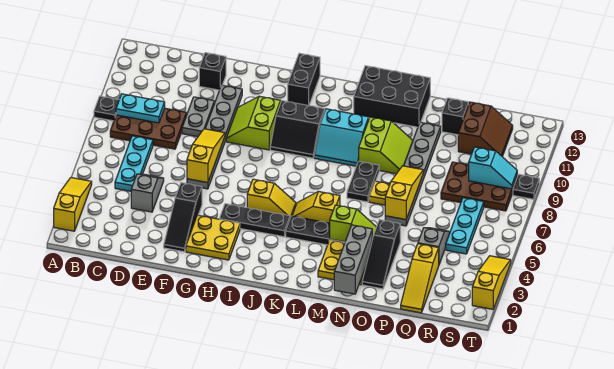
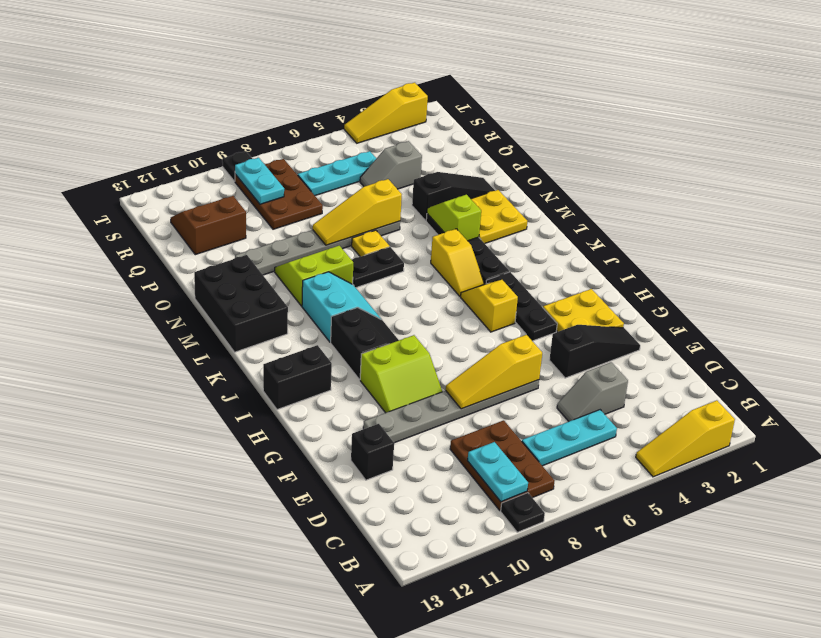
grey plate E9:E10 level 1 -> none
grey brick N1:N3 level 2 -> none
black brick P12 level 1 -> none
yellow slope Q1:Q3 level 1 top 3 -> none
cyan slope R9:S9 level 2 top R -> cyan plate R9:S9 level 2

